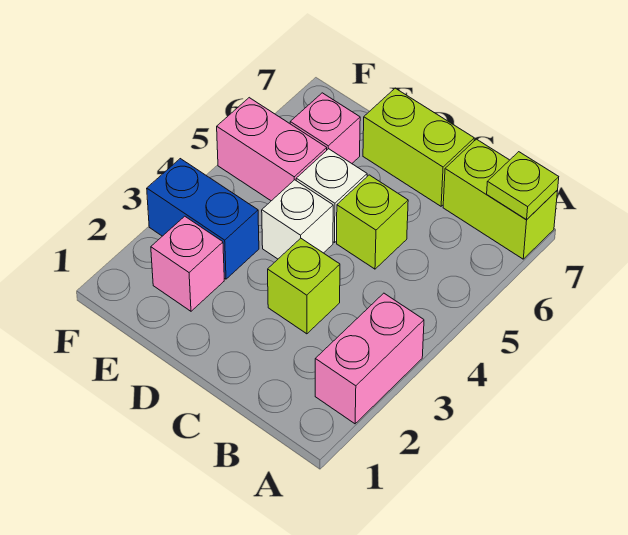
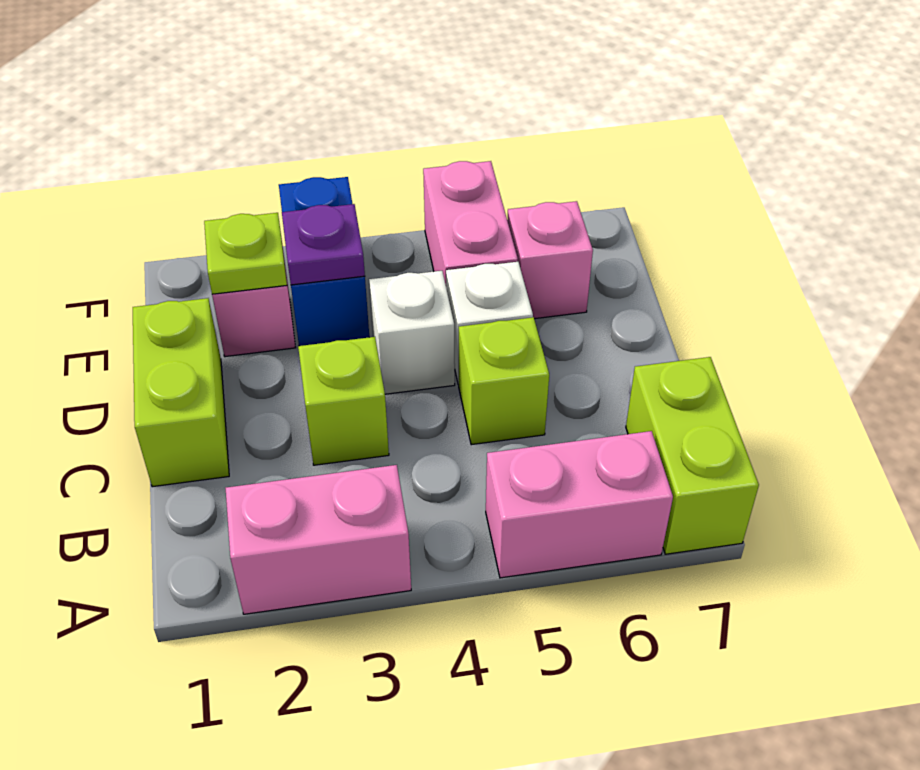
none -> pink brick A5:A6 level 1
lime plate A7 level 2 -> lime plate E2 level 2
lime brick C7:D7 level 1 -> lime brick C1:D1 level 1
none -> purple plate E3 level 2

